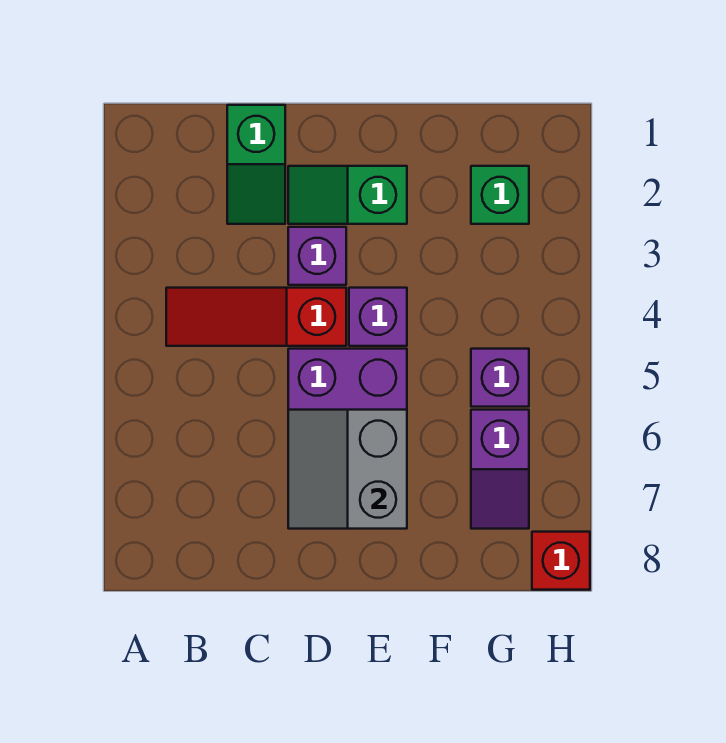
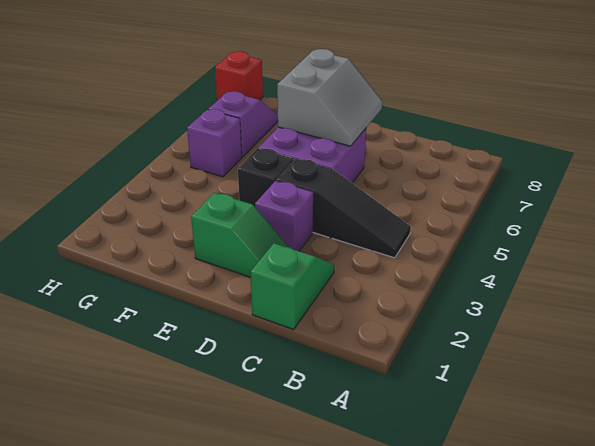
red slope B4:D4 level 1 top D -> black slope B4:D4 level 1 top D
purple brick E4 level 1 -> black brick E4 level 1
green brick G2 level 1 -> none

